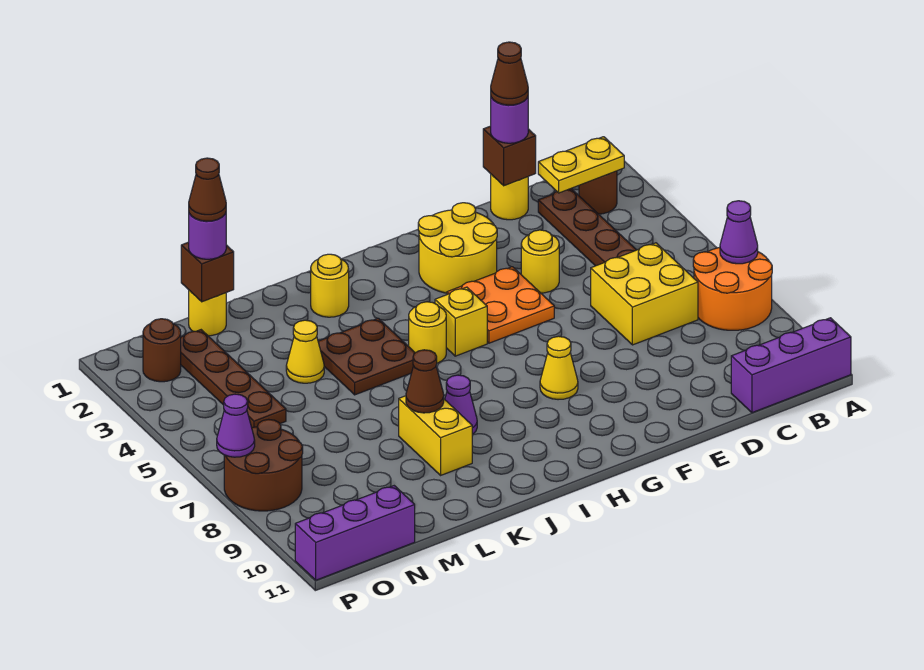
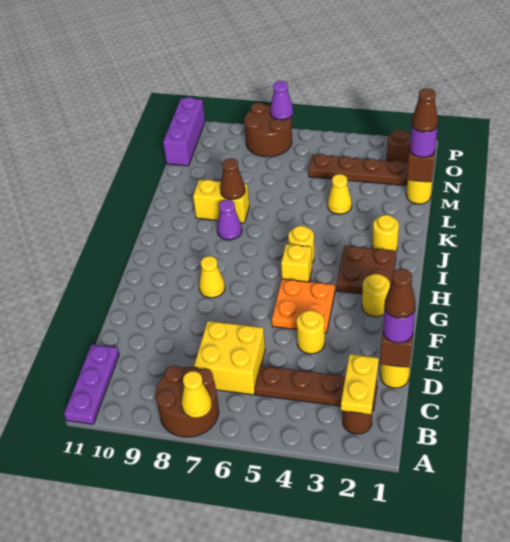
orange round brick A7:B8 level 1 -> brown round brick A7:B8 level 1
purple cone A7 level 2 -> yellow cone A7 level 2
purple brick A11:C11 level 1 -> purple plate A11:C11 level 1
yellow round brick F2:G3 level 1 -> yellow round brick G2 level 1
brown plate J4:K5 level 1 -> brown plate H2:I3 level 1

